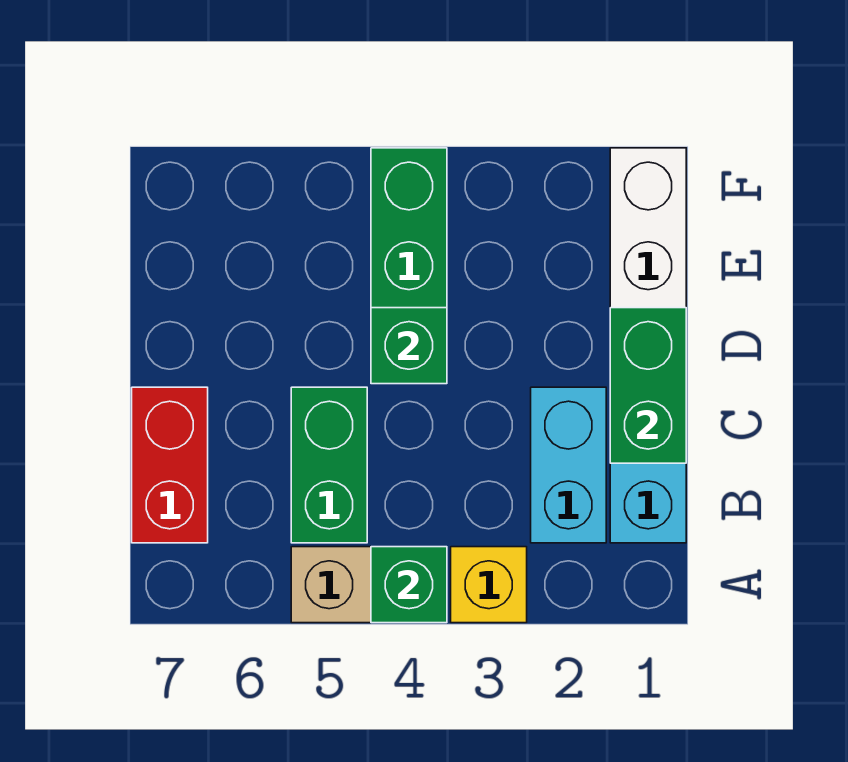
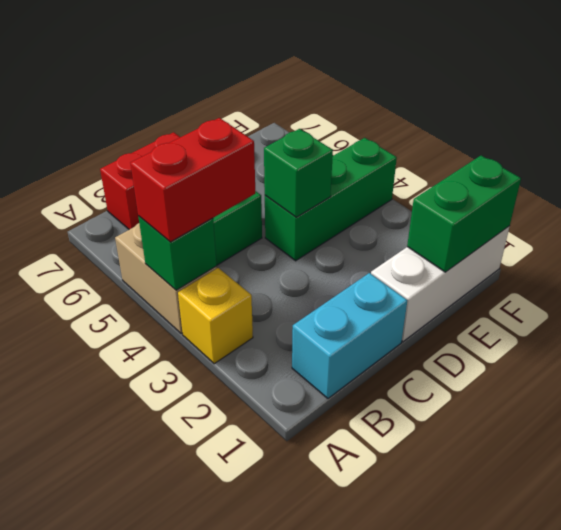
none -> red brick A4:B4 level 3
cyan brick B2:C2 level 1 -> none
green brick C1:D1 level 2 -> green brick E1:F1 level 2

